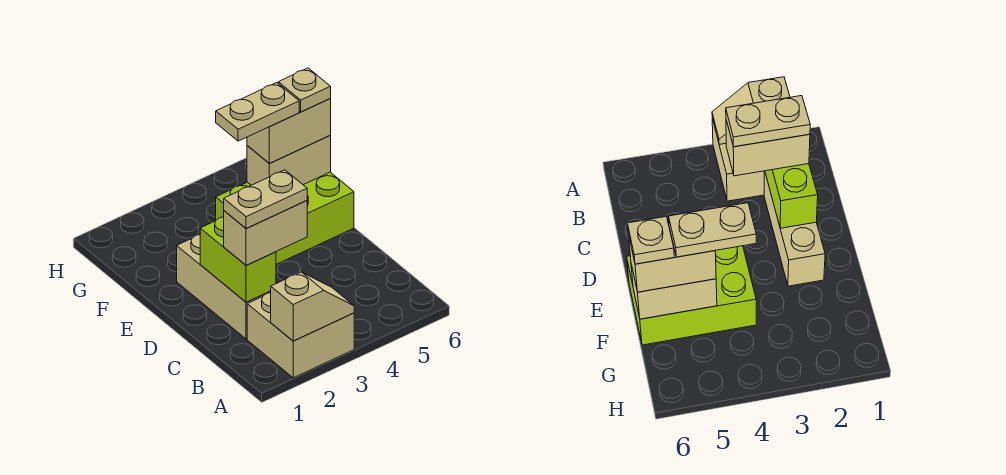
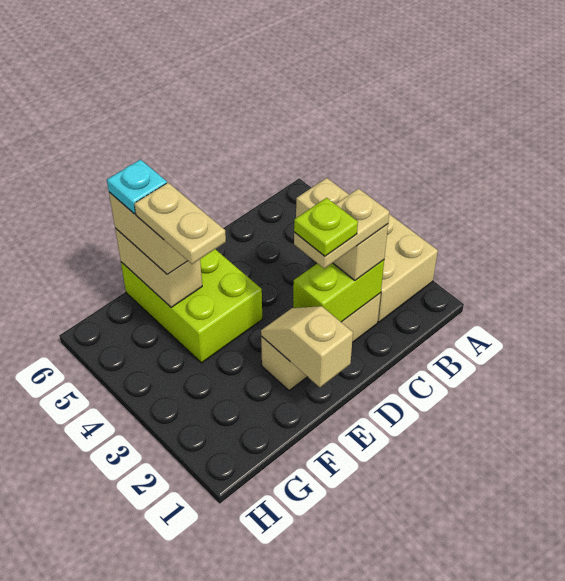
tan slope A2:A3 level 2 top 2 -> tan slope E1:E2 level 2 top 1
tan plate C2:C3 level 4 -> tan plate C2:D2 level 4
none -> lime plate D2 level 5
tan plate F6 level 4 -> cyan plate F6 level 4

